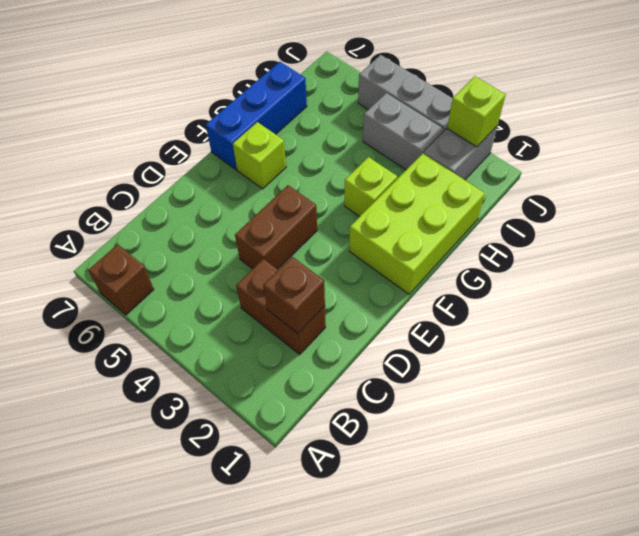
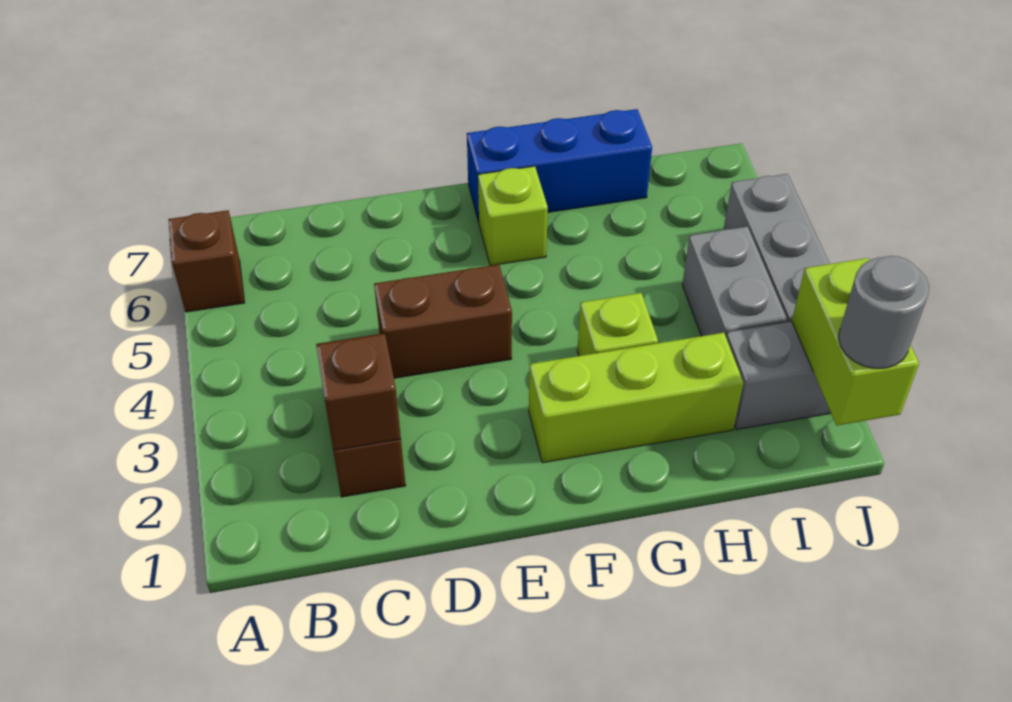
lime brick F1:H2 level 1 -> lime brick F2:H2 level 1
none -> grey round brick J1 level 3
lime brick J2 level 2 -> lime brick J1:J2 level 2

